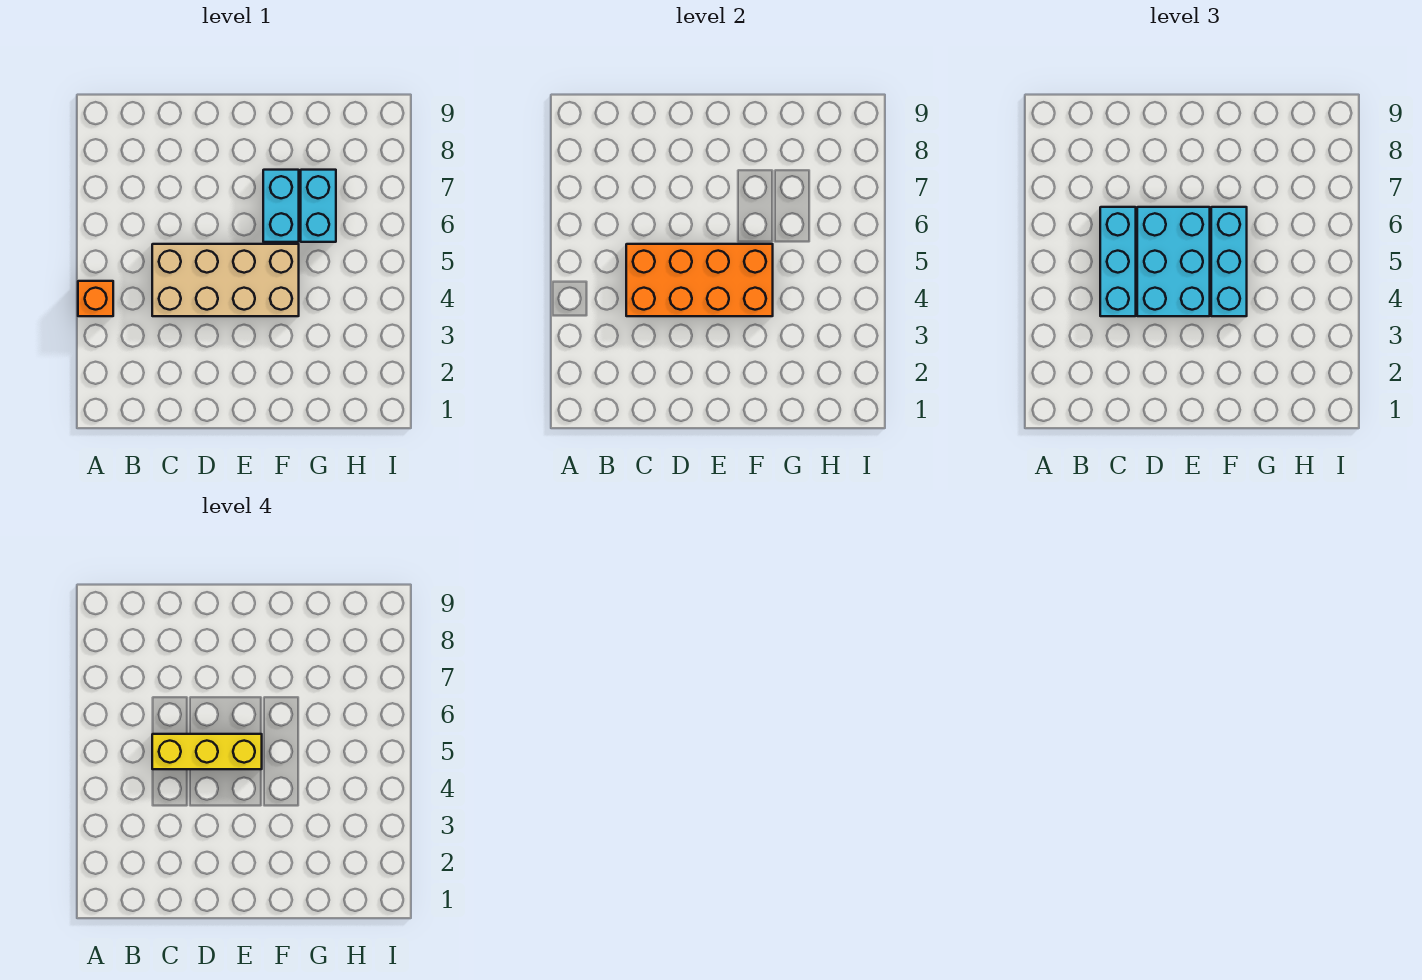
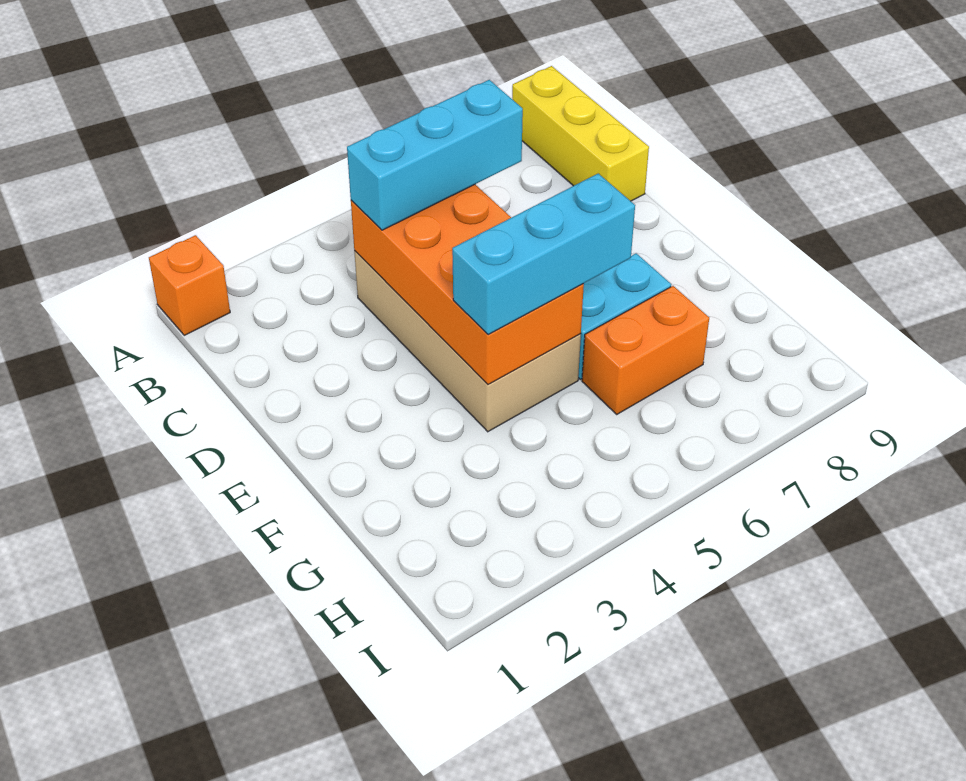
orange brick A4 level 1 -> orange brick A1 level 1
yellow brick C5:E5 level 4 -> yellow brick A9:C9 level 1
cyan brick D4:E6 level 3 -> none
cyan brick G6:G7 level 1 -> orange brick G6:G7 level 1

